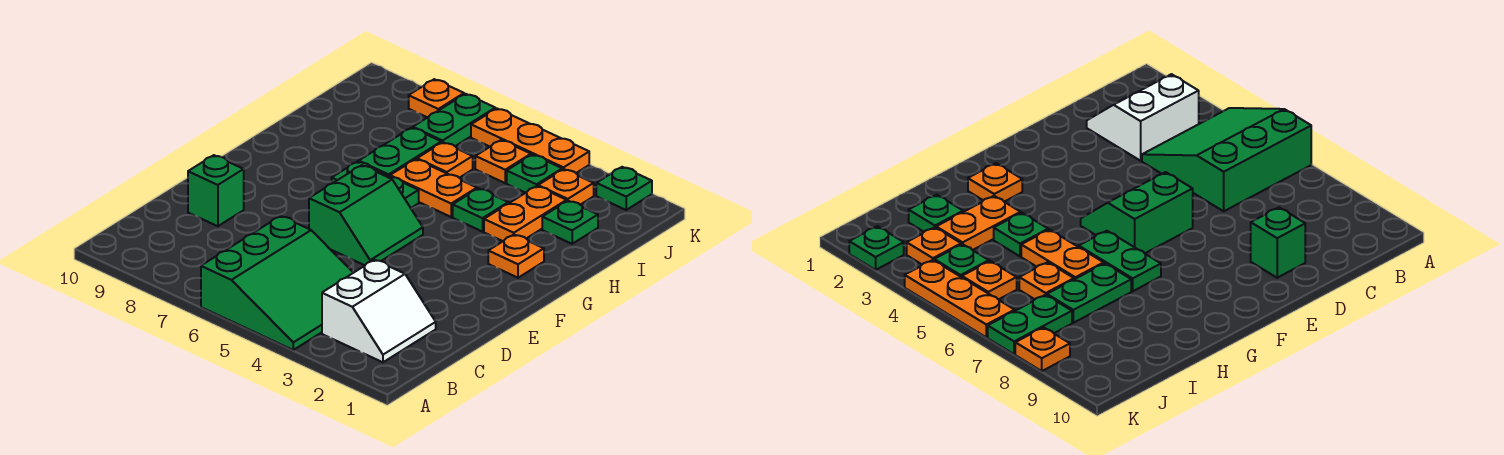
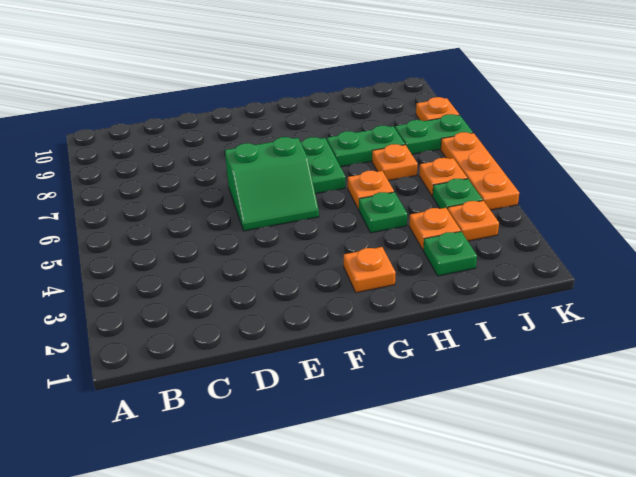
green slope A4:C6 level 1 top 6 -> none
white slope B2:C3 level 1 top 3 -> none
green brick D9 level 1 -> none
orange plate H3:I3 level 1 -> orange plate I3 level 1
orange plate H5:H6 level 1 -> orange plate H5 level 1
green plate K2 level 1 -> none

